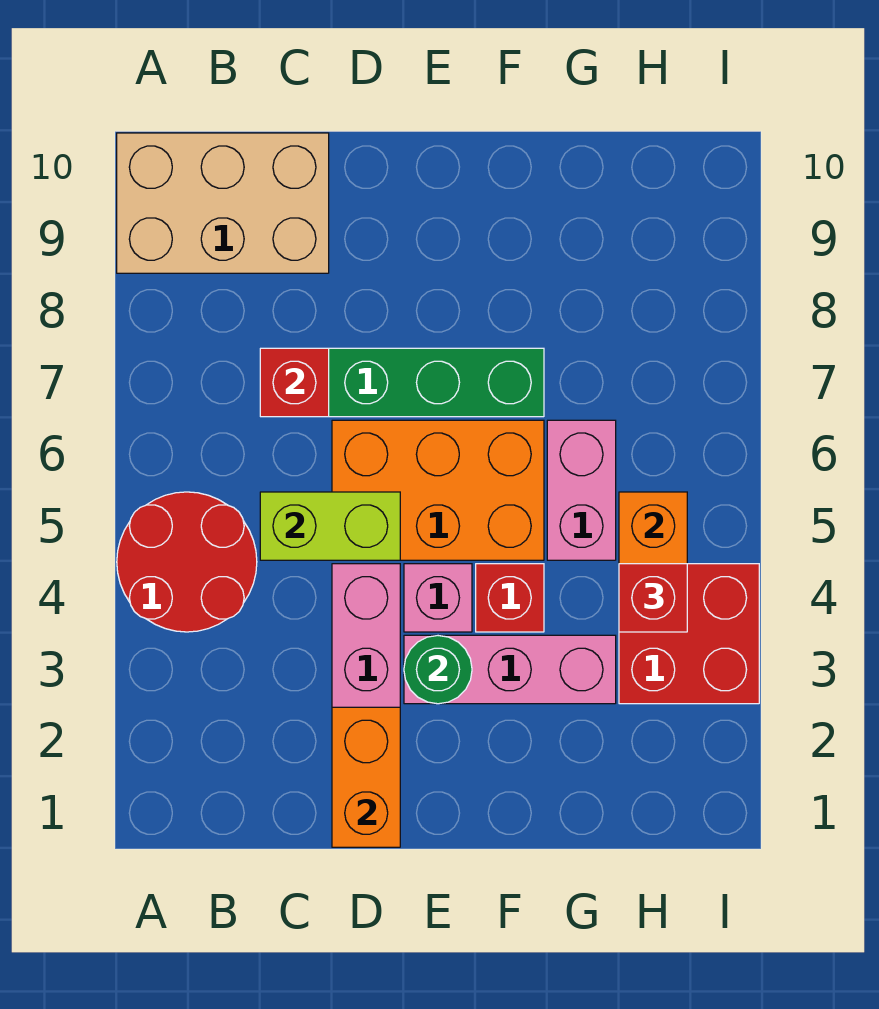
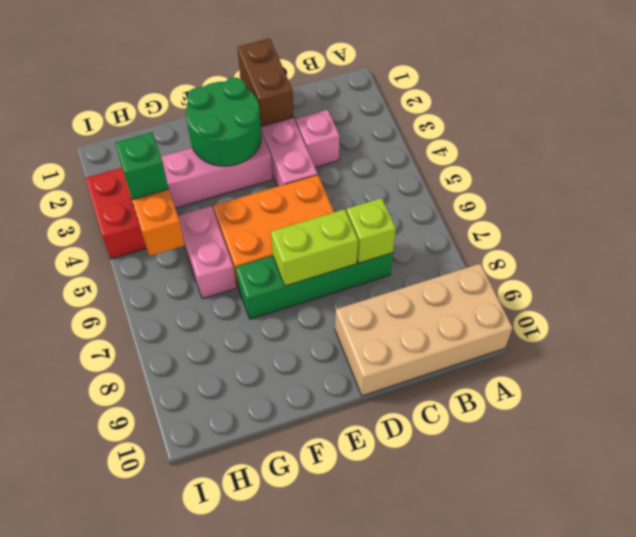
red round brick A4:B5 level 1 -> none
tan brick A9:C10 level 1 -> tan brick A9:D10 level 1
lime brick C5:D5 level 2 -> lime brick D7:E7 level 2
red brick C7 level 2 -> lime brick C7 level 2
orange brick D1:D2 level 2 -> brown brick D1:D2 level 2
green round brick E3 level 2 -> green round brick E2:F3 level 2
pink brick E4 level 1 -> pink brick C3 level 1
red brick F4 level 1 -> none
red brick H4 level 3 -> green brick H4 level 3

